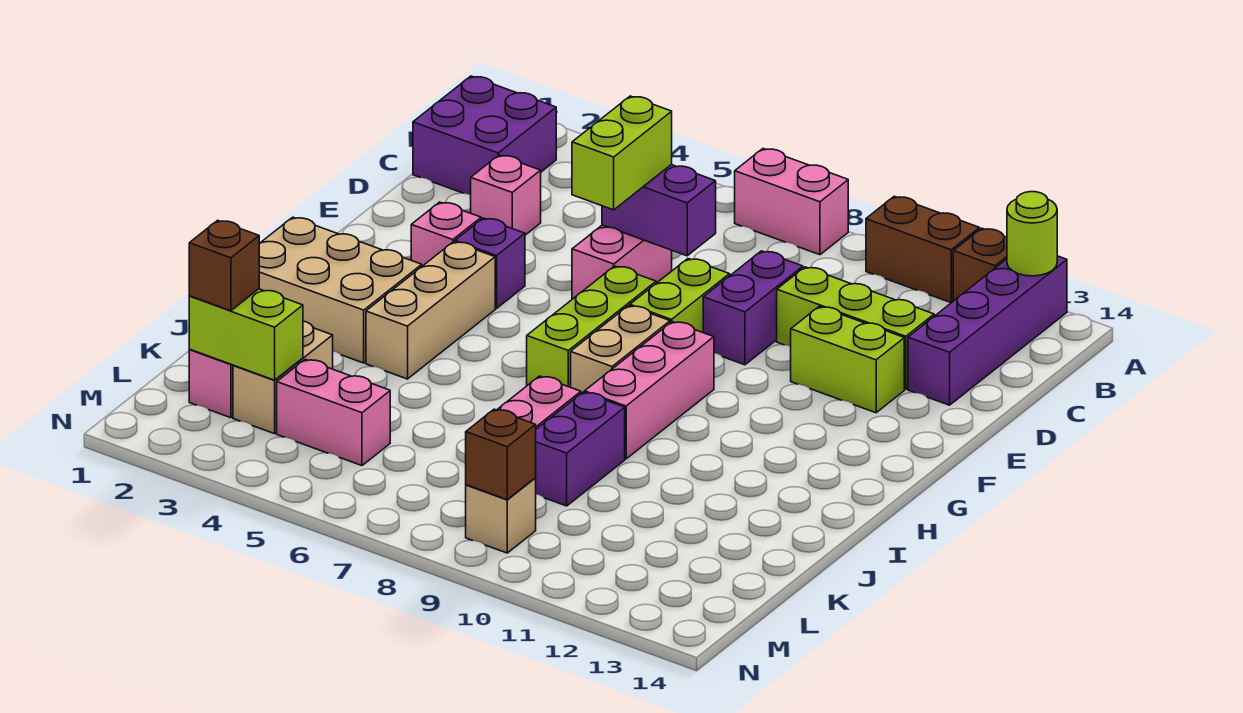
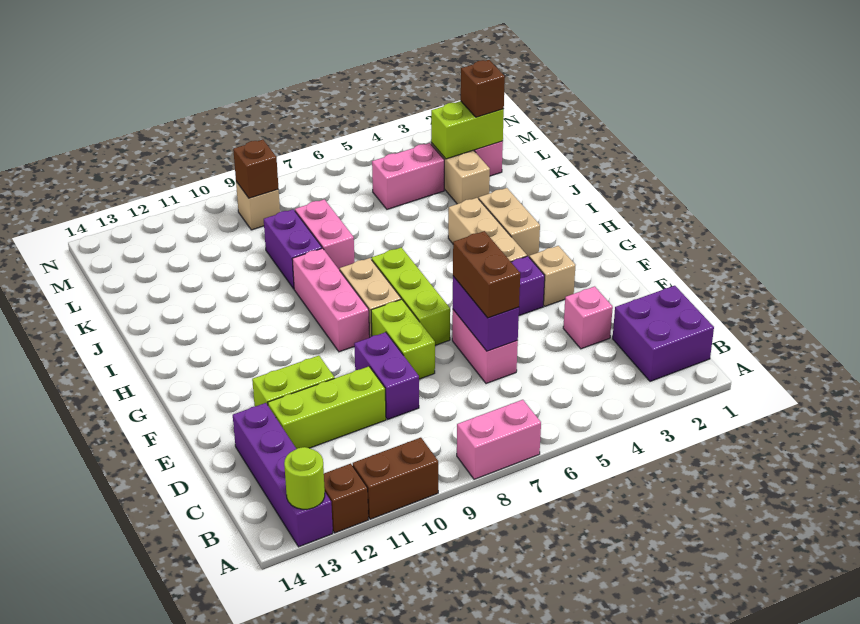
purple brick D6:D7 level 2 -> purple brick D6:E6 level 2
lime brick D6:E6 level 3 -> brown brick D6:E6 level 3
pink brick F3 level 1 -> tan brick F3 level 1
tan brick H1:I3 level 1 -> tan brick H3:I3 level 1

